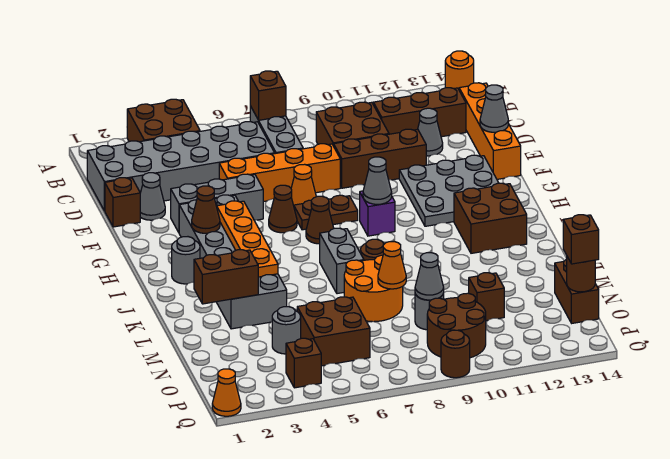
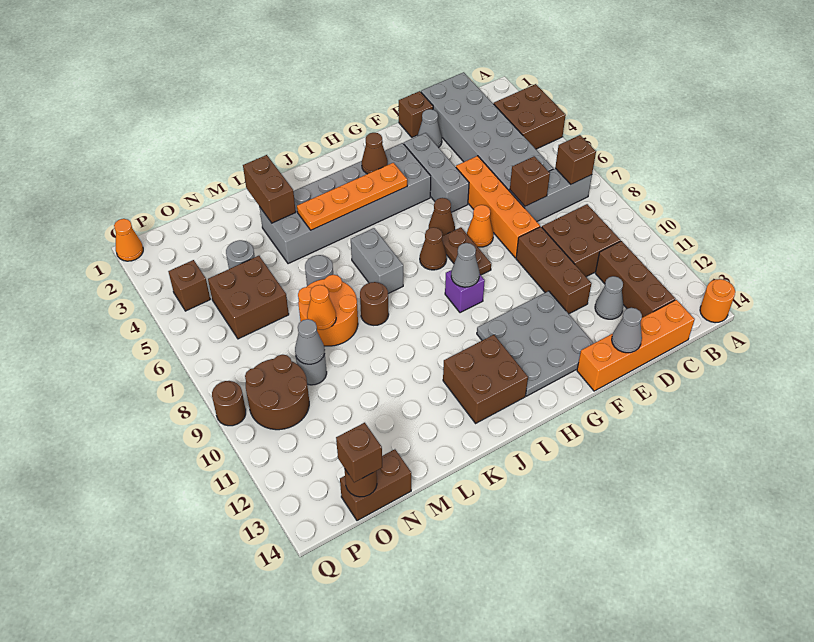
grey round brick I2 level 1 -> grey round brick L6 level 1
grey brick J7:K7 level 1 -> grey brick J6:J7 level 1
brown brick N11 level 1 -> brown brick D7 level 2

